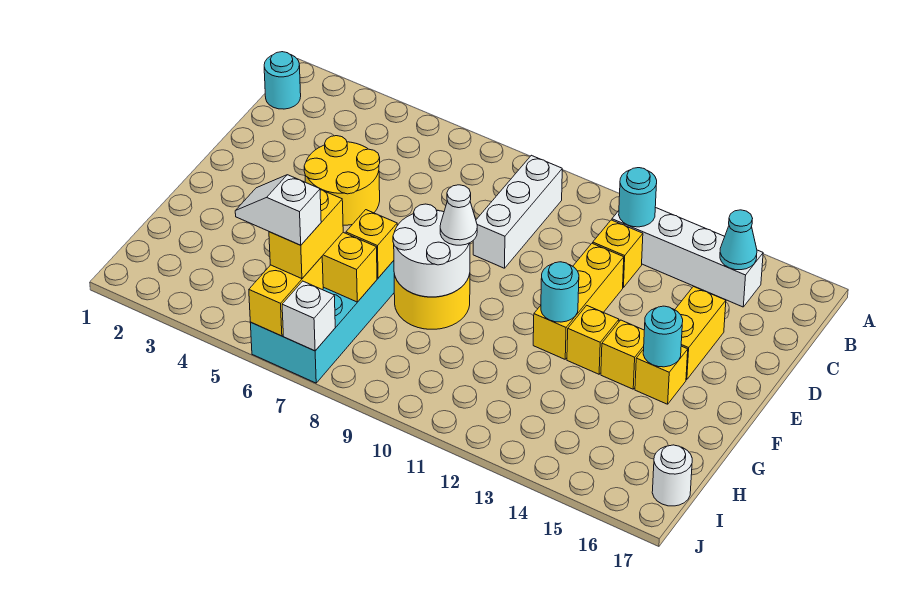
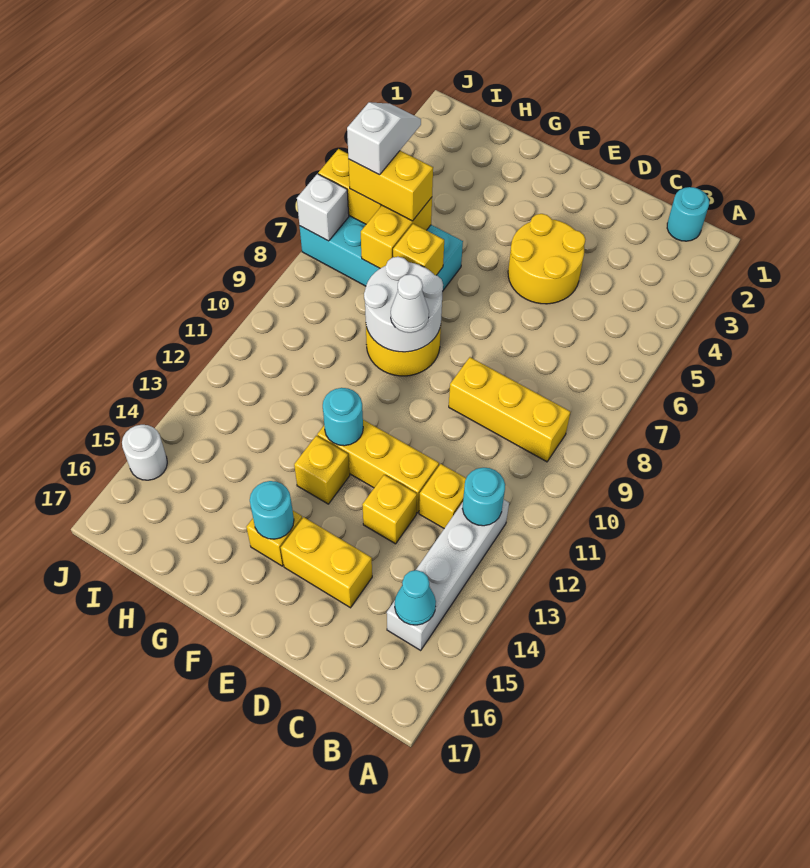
white brick B9:D9 level 1 -> yellow brick B9:D9 level 1
yellow brick F14 level 1 -> yellow brick D13 level 1
white round brick I17 level 1 -> white round brick J15 level 1

